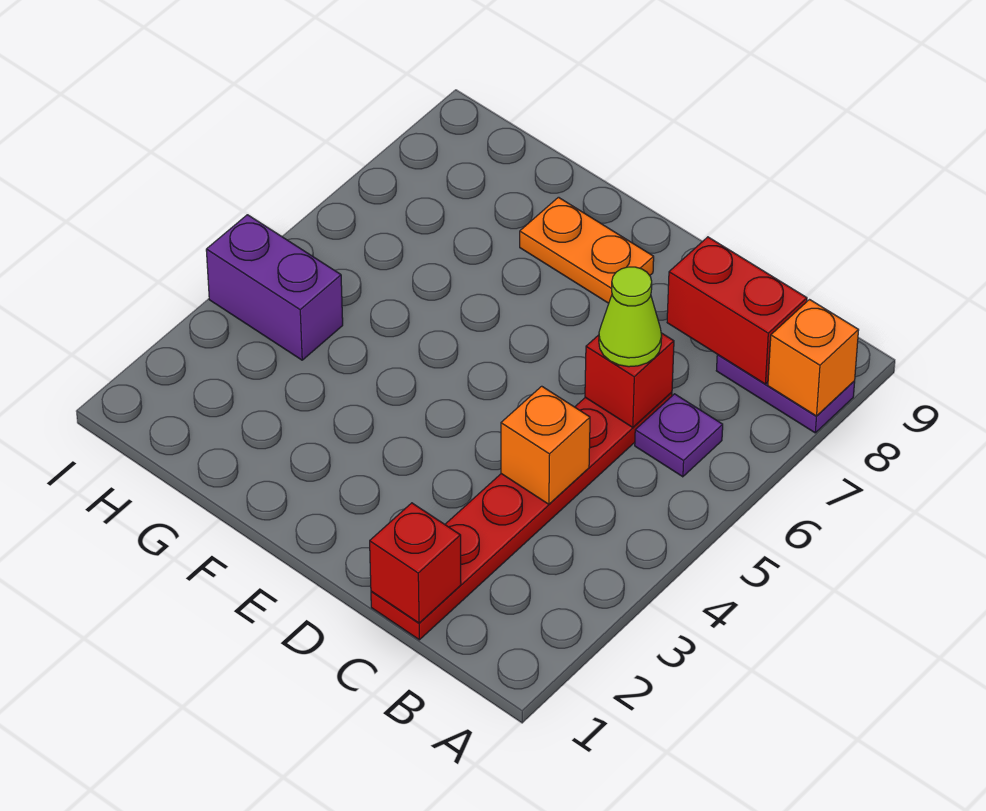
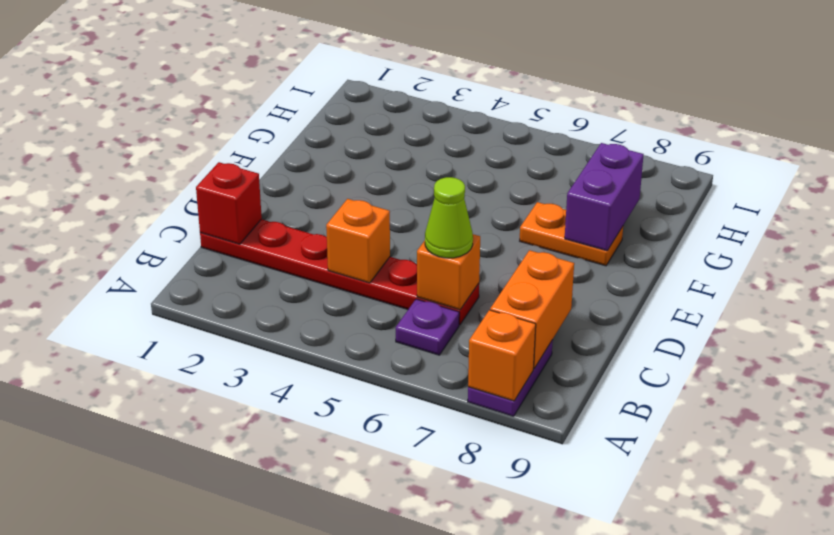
red brick B8:C8 level 2 -> orange brick B8:C8 level 2
red brick C6 level 2 -> orange brick C6 level 2
orange plate E8:F8 level 1 -> orange plate F7:F8 level 1
purple brick H4:I4 level 1 -> purple brick F8:G8 level 2

